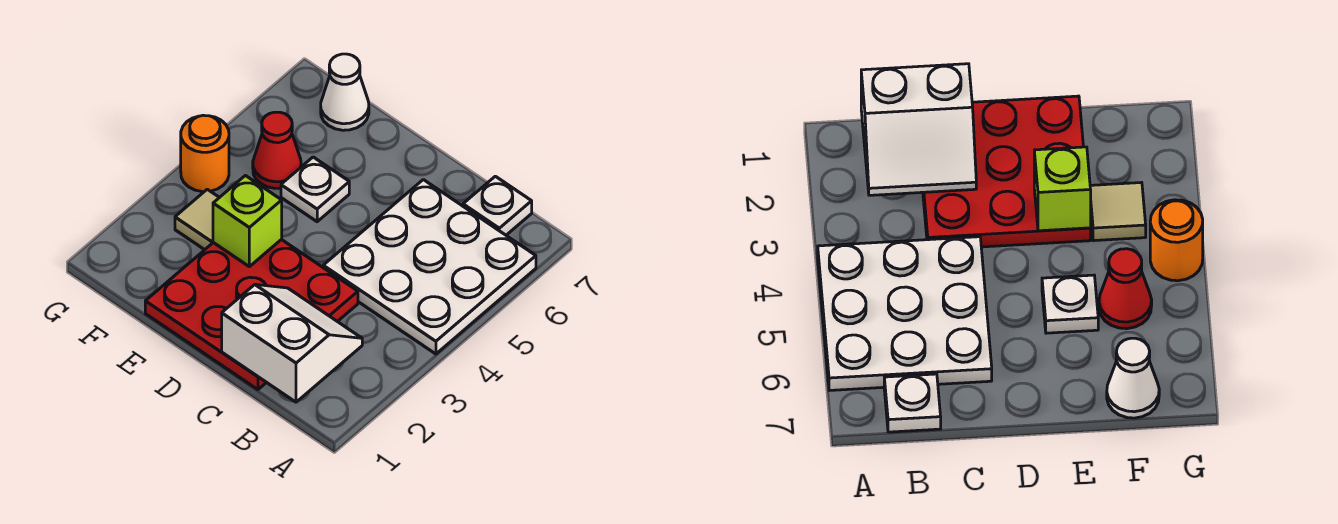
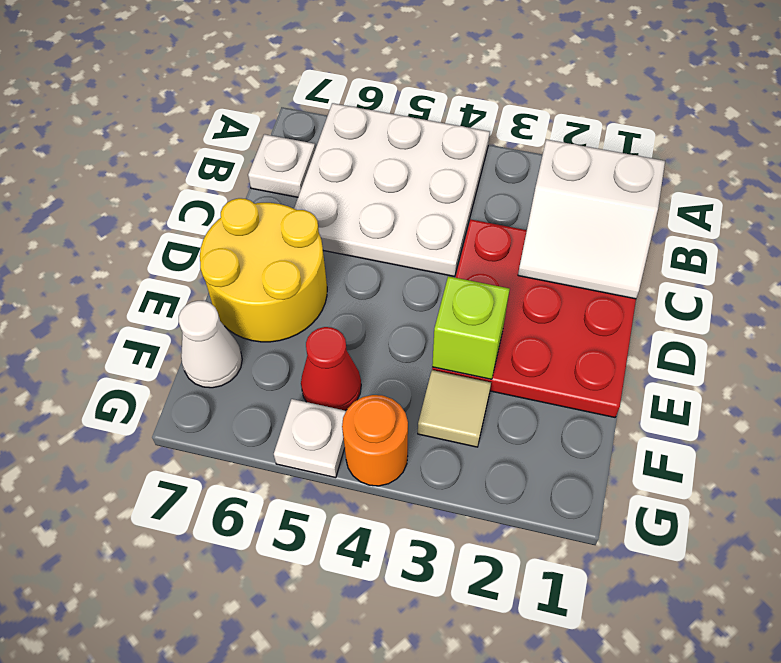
white slope B1:C2 level 2 top 1 -> white slope B1:C2 level 2 top B
none -> yellow round brick D6:E7 level 1
white plate E5 level 1 -> white plate G5 level 1

